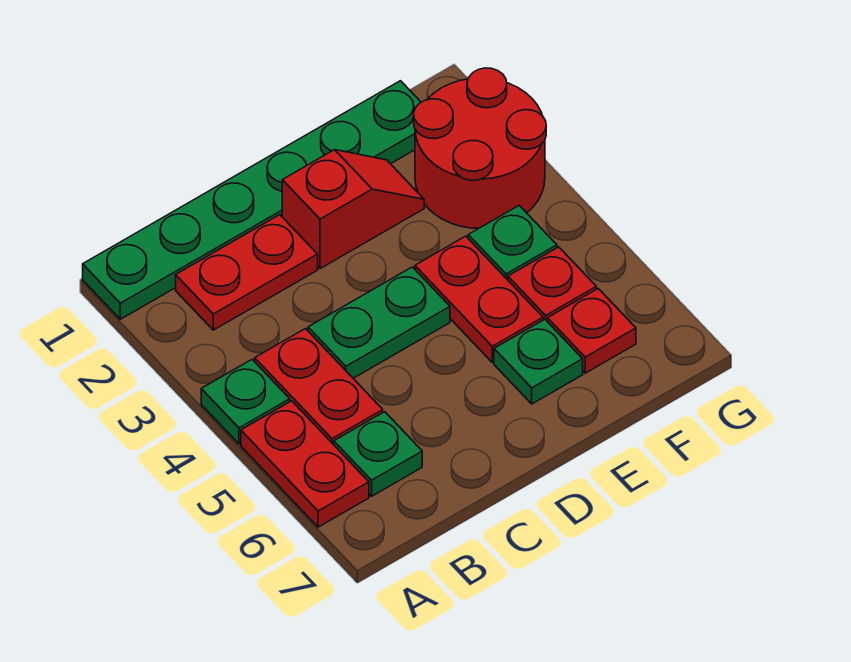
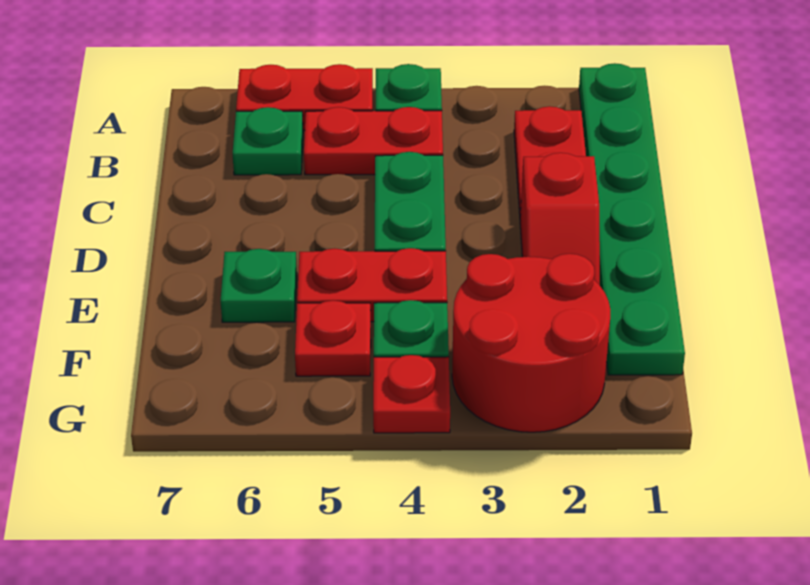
red plate F6 level 1 -> red plate G4 level 1

